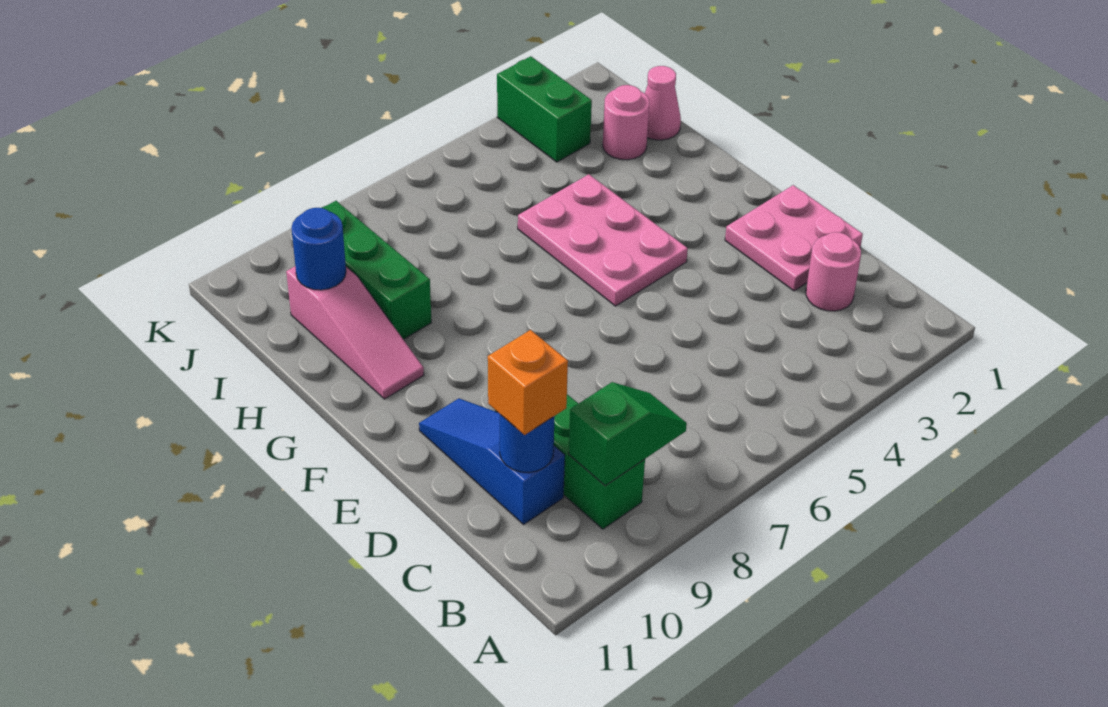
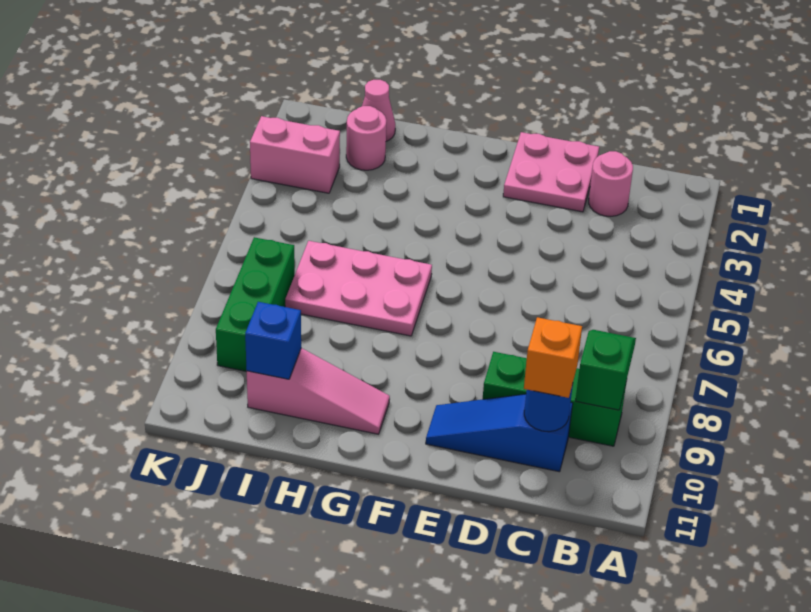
pink plate F4:H5 level 1 -> pink plate G6:I7 level 1
green brick H9:J9 level 1 -> green brick J7:J9 level 1
blue round brick I10 level 2 -> blue brick I10 level 2
green brick J3:K3 level 1 -> pink brick J3:K3 level 1

